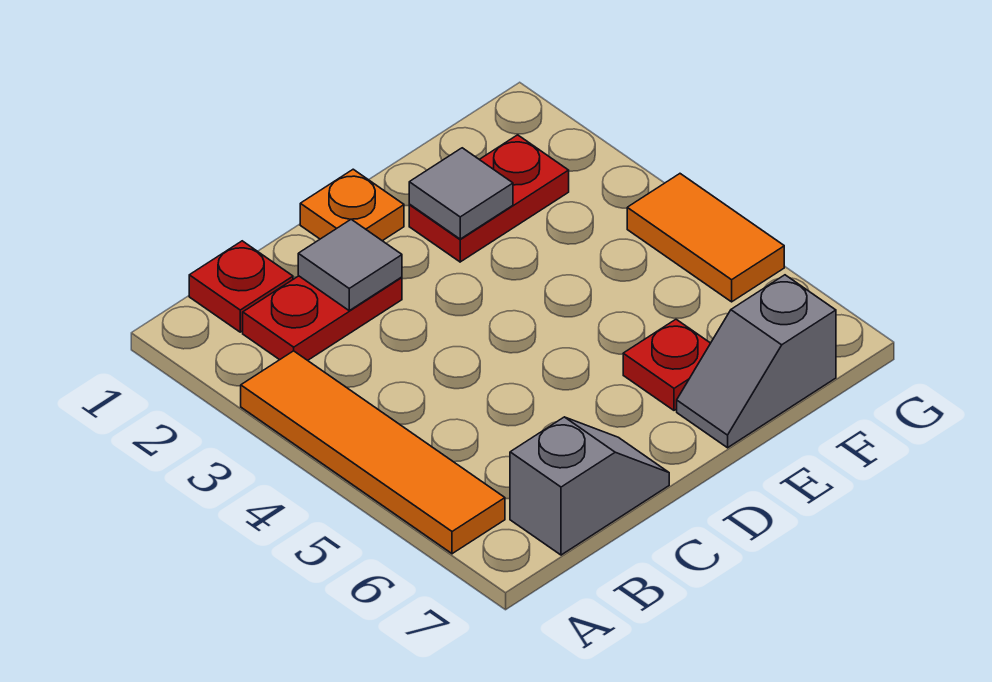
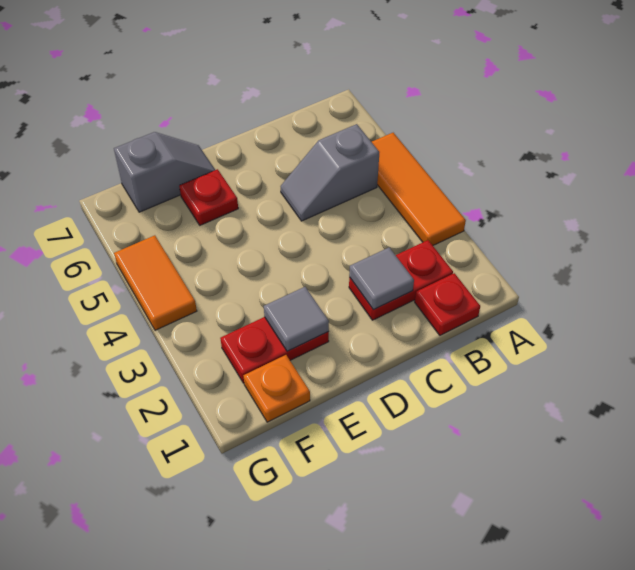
orange tile A3:A6 level 1 -> orange tile A3:A5 level 1
grey slope B7:C7 level 1 top B -> grey slope B5:C5 level 1 top B
orange plate D1 level 1 -> orange plate F1 level 1

